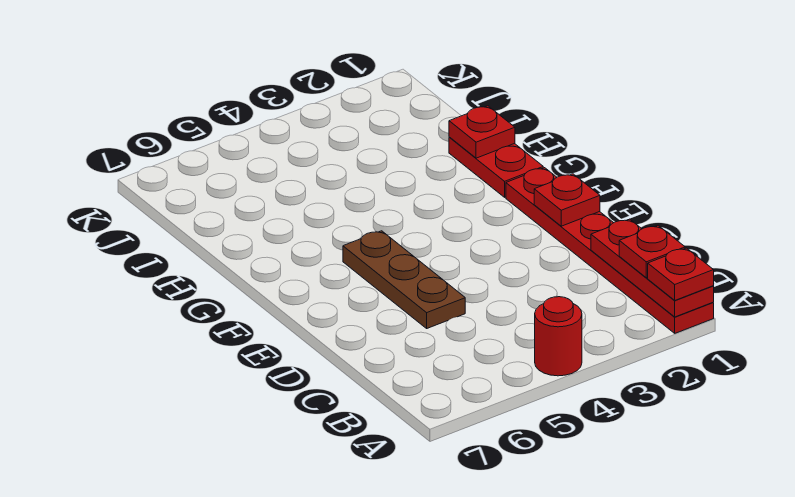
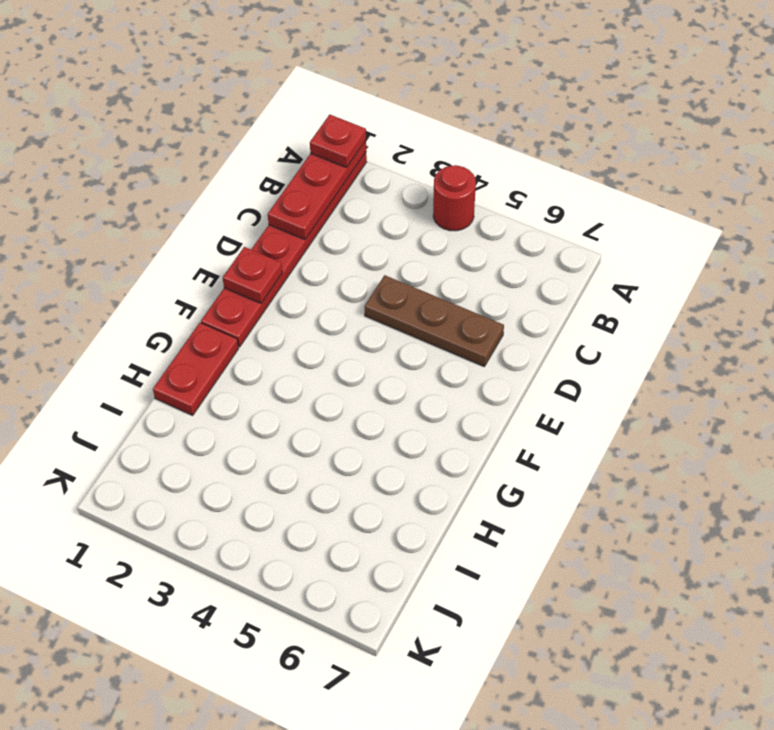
red plate B1 level 3 -> none
brown plate D5:F5 level 1 -> brown plate D4:D6 level 1
red plate H1 level 2 -> none

